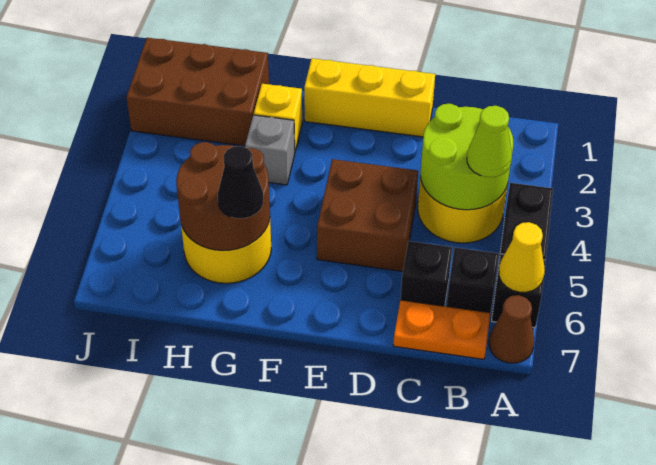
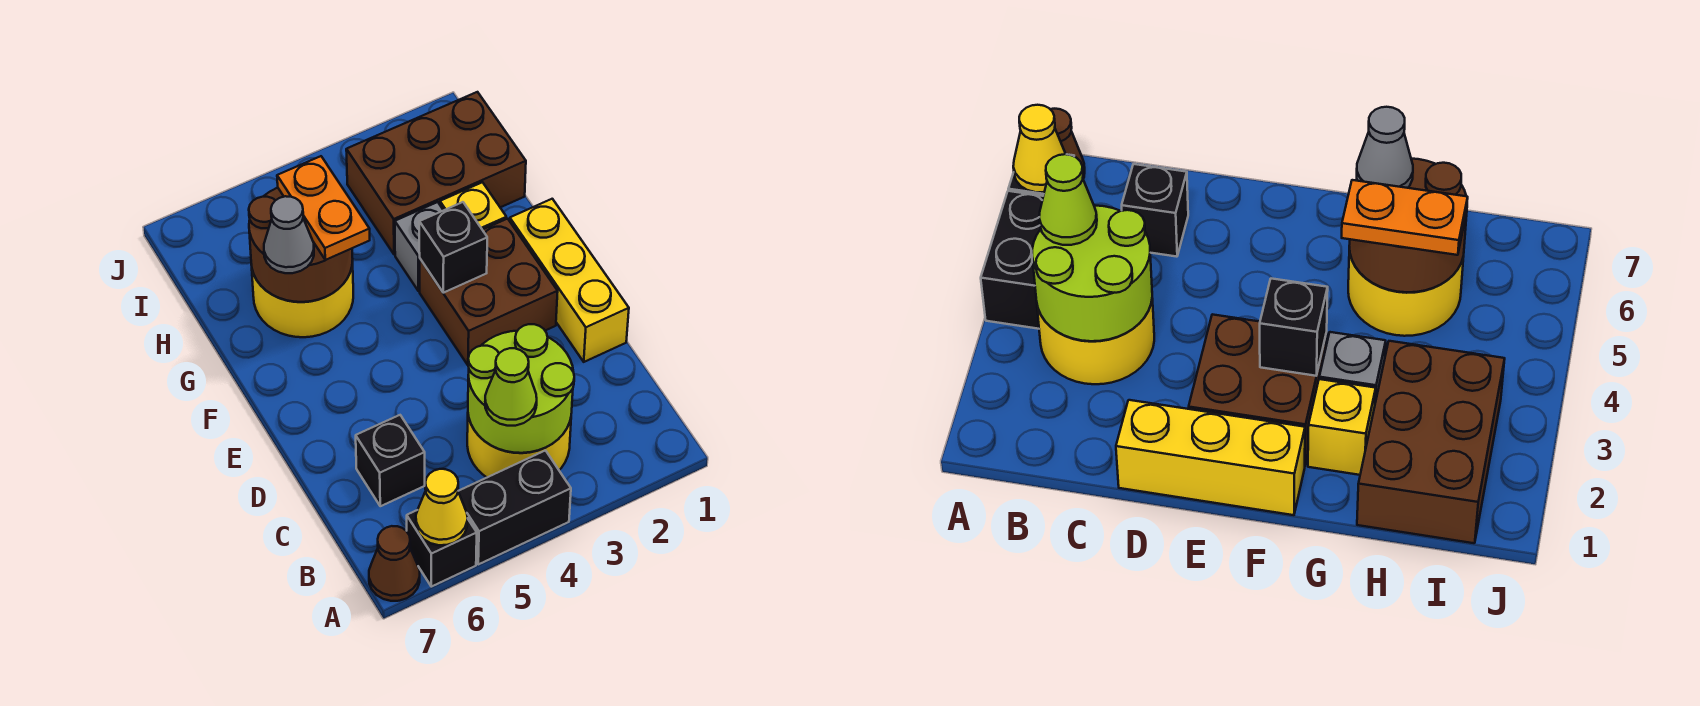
black brick B6 level 1 -> black brick F3 level 2
orange plate B7:C7 level 1 -> orange plate G5:H5 level 3
brown brick D4:E5 level 1 -> brown brick E2:F3 level 1
black cone G6 level 3 -> grey cone G6 level 3
brown brick H1:J2 level 1 -> brown brick H1:I3 level 1

